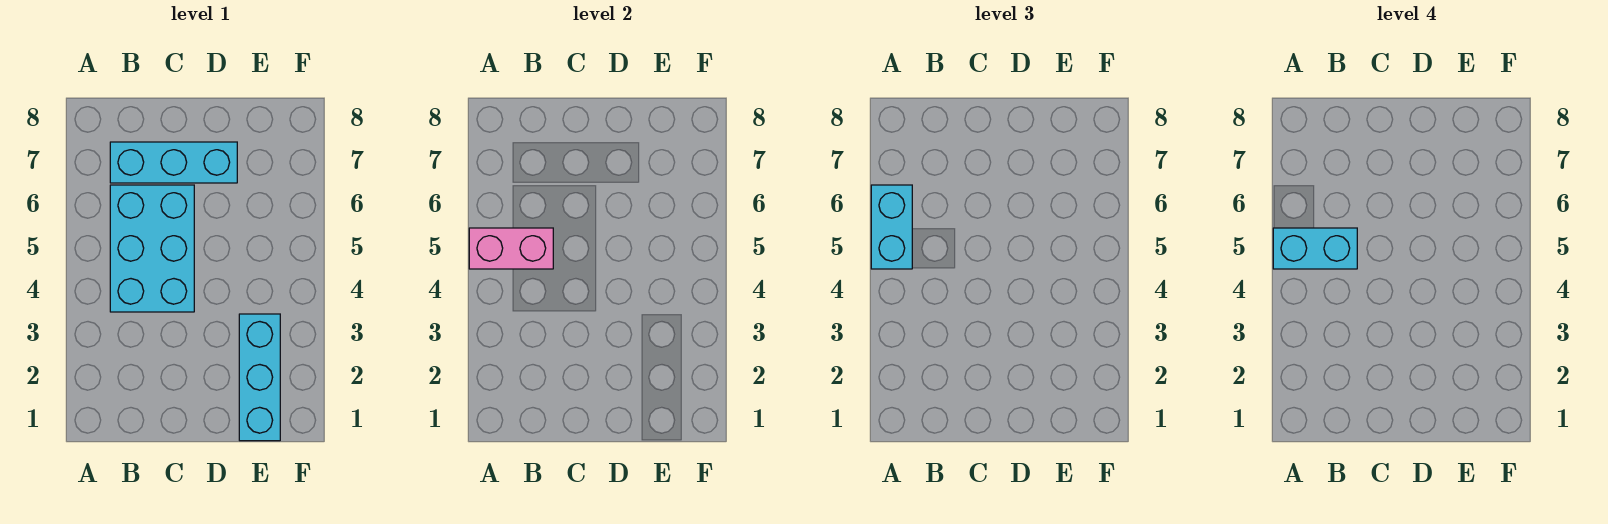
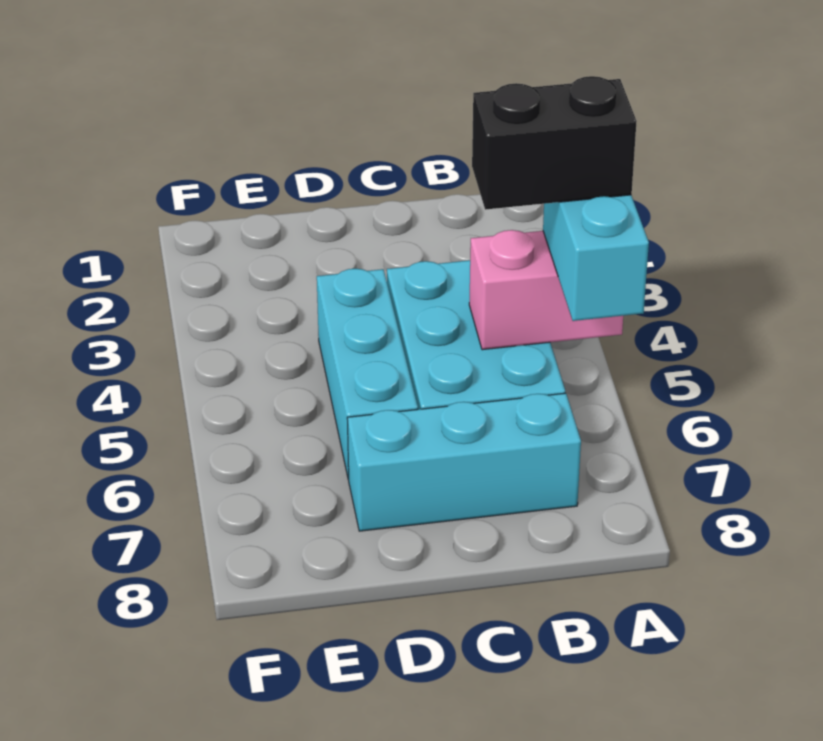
cyan brick A5:B5 level 4 -> black brick A5:B5 level 4
cyan brick E1:E3 level 1 -> cyan brick D4:D6 level 1

